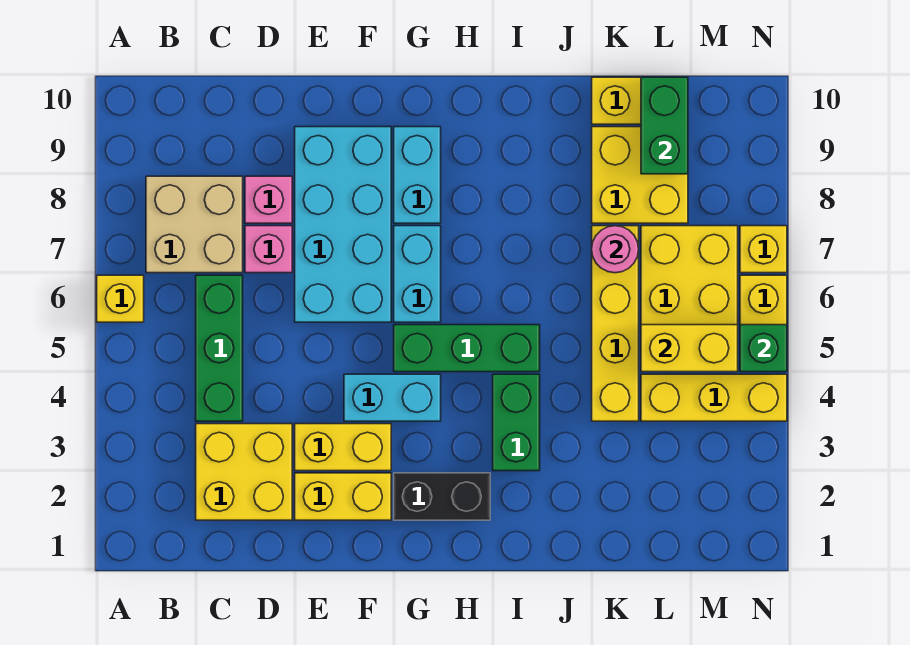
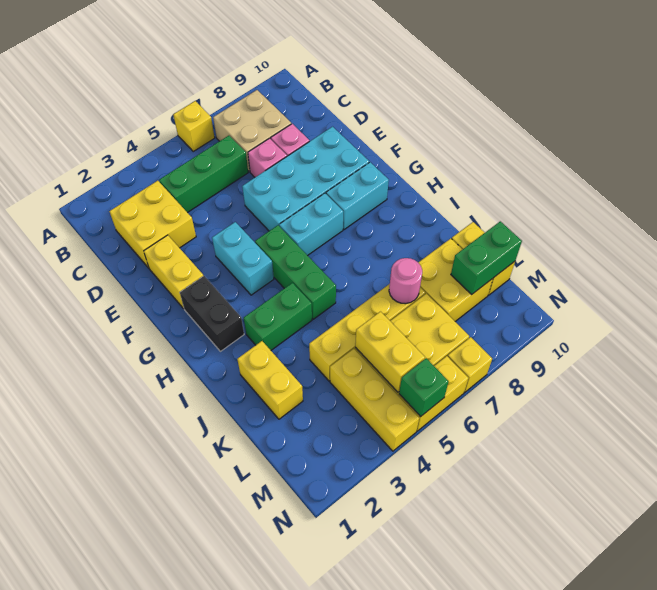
yellow brick E3:F3 level 1 -> yellow brick J2:K2 level 1

